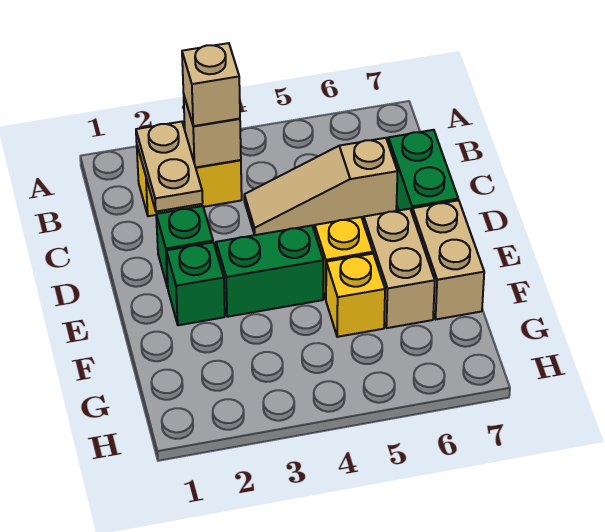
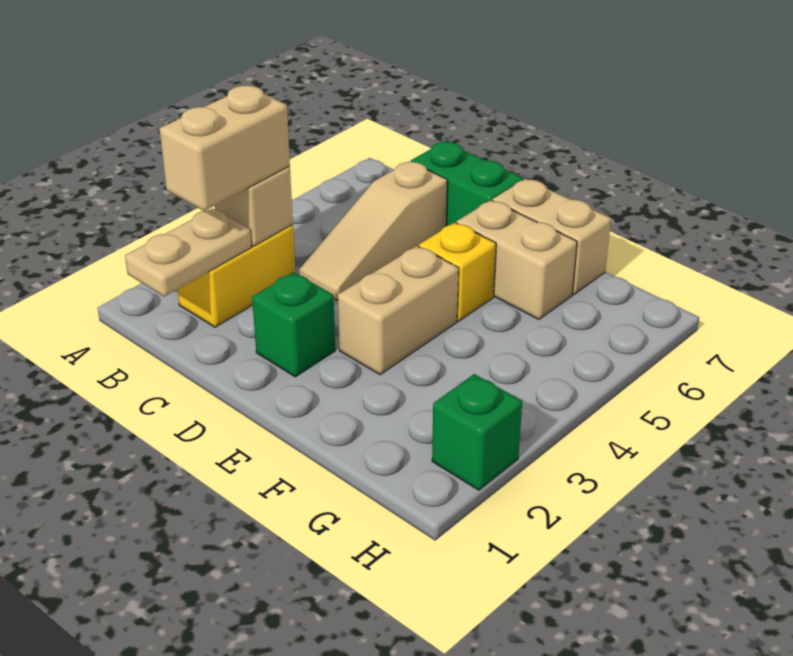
tan plate B2:C2 level 2 -> tan plate B1:B2 level 2
tan brick B3 level 3 -> tan brick B2:B3 level 3
green brick E2 level 1 -> green brick H2 level 1
green brick E3:E4 level 1 -> tan brick E3:E4 level 1
yellow brick F5 level 1 -> none

